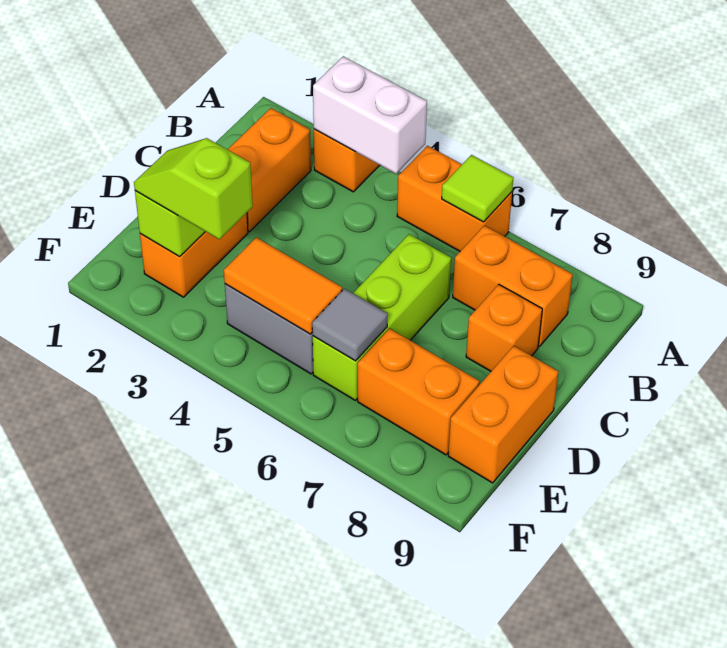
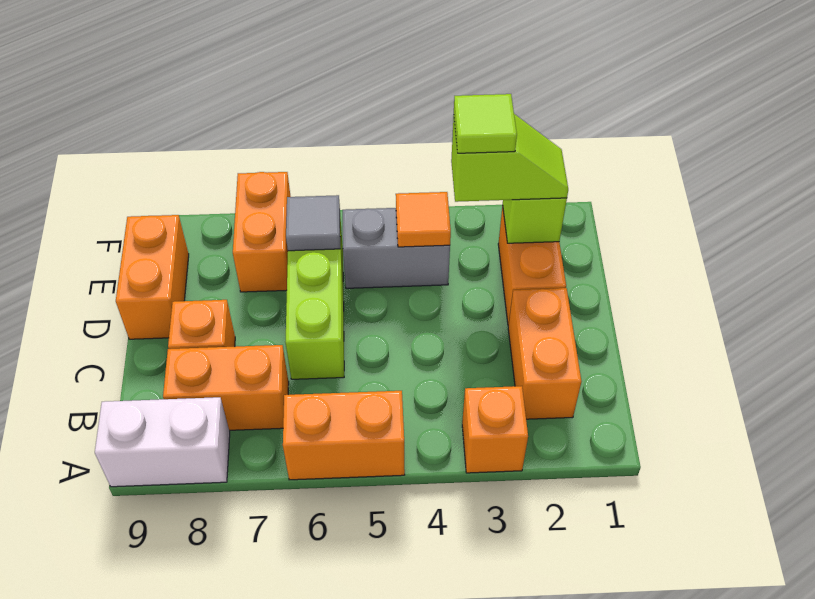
white brick A3:A4 level 2 -> white brick A8:A9 level 1
lime tile A6 level 2 -> lime tile E3 level 4
orange tile E4:E5 level 2 -> orange tile E4 level 2
orange brick E7:E8 level 1 -> orange brick E7:F7 level 1

